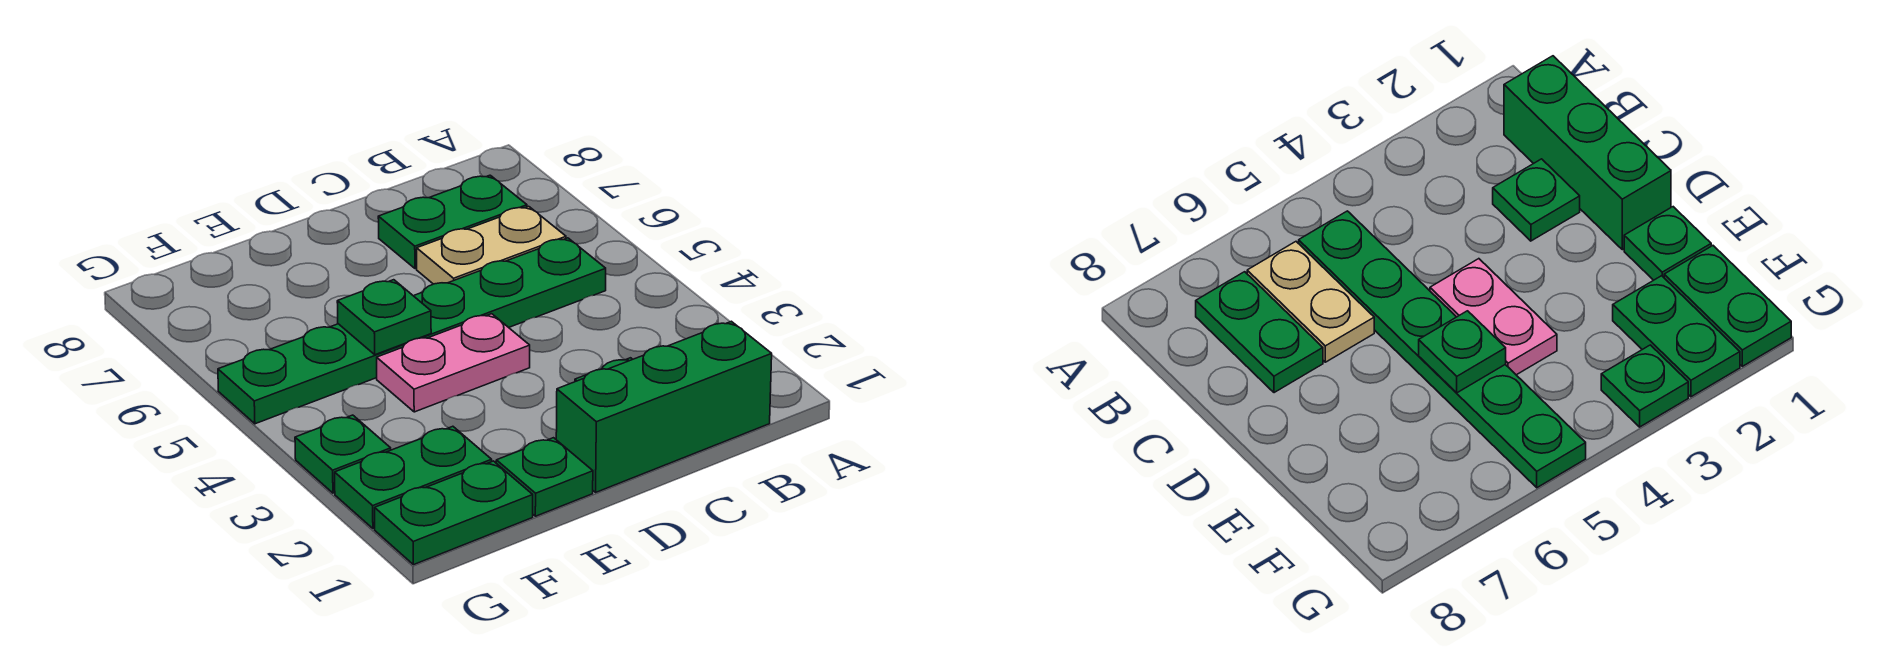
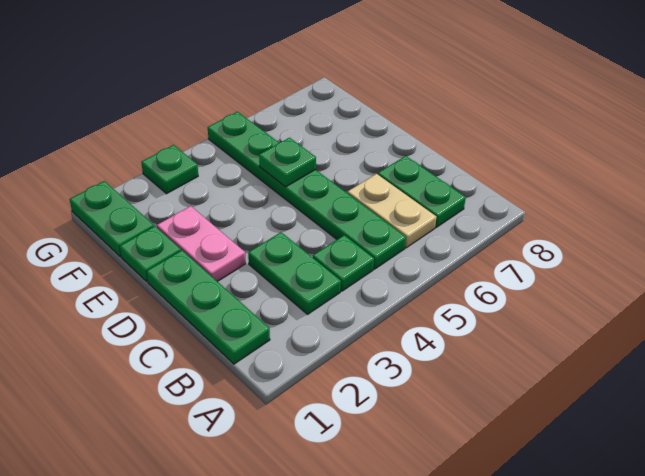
green brick B1:D1 level 1 -> green plate B1:D1 level 1
green plate C2 level 1 -> green plate B4 level 1
pink plate D4:E4 level 1 -> pink plate D2:E2 level 1
green plate F2:G2 level 1 -> green plate B3:C3 level 1

